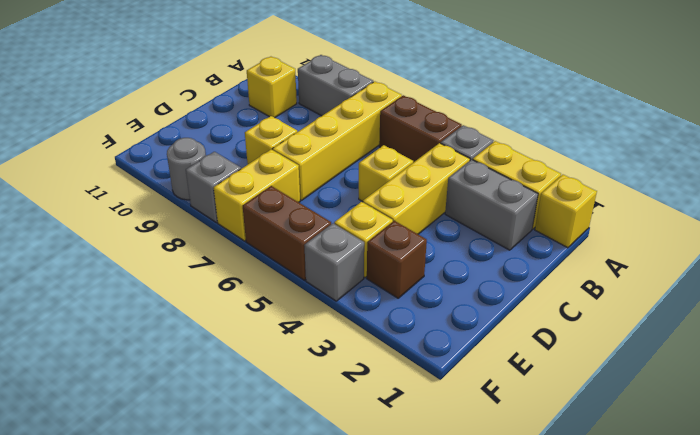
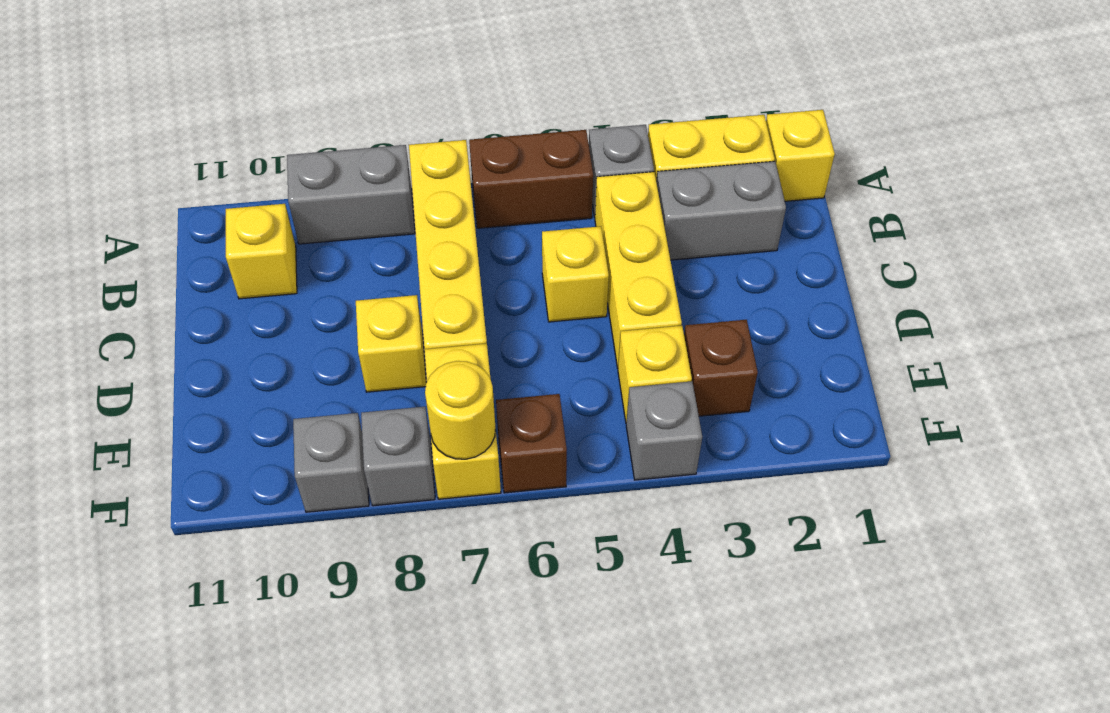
brown brick F5:F6 level 1 -> brown brick F6 level 1
none -> yellow round brick F7 level 2
grey round brick F9 level 1 -> grey brick F9 level 1

